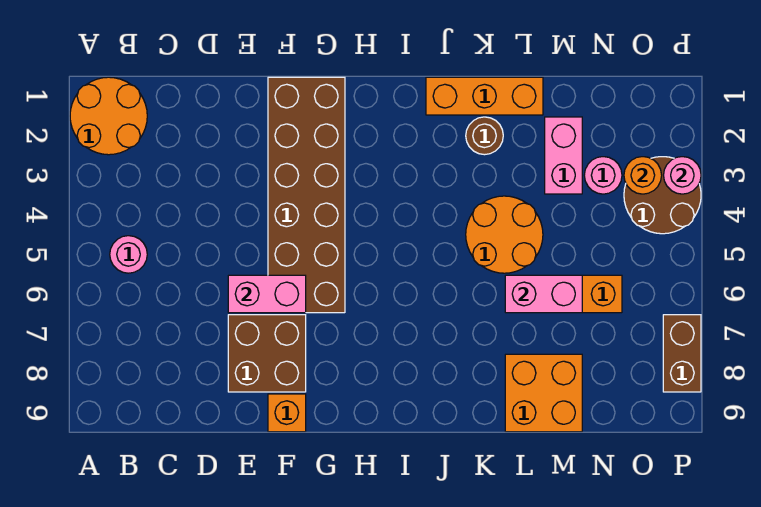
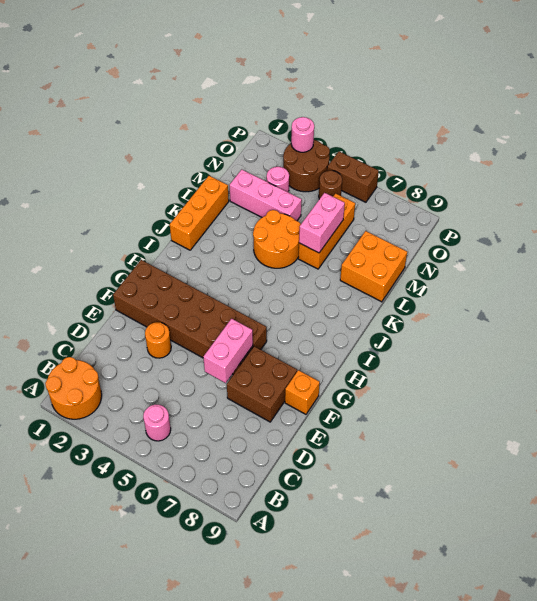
brown round brick K2 level 1 -> brown round brick O5 level 1
pink brick M2:M3 level 1 -> pink brick M2:M4 level 1
orange round brick O3 level 2 -> orange round brick E3 level 1
brown brick P7:P8 level 1 -> brown brick P5:P6 level 1

